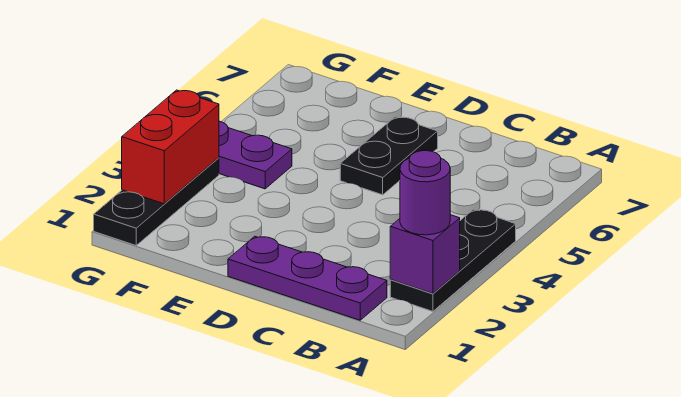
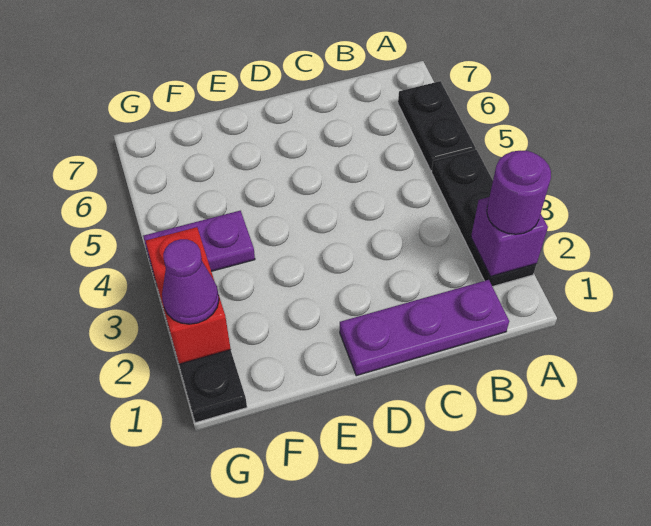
black plate D5:D6 level 1 -> black plate A5:A6 level 1
none -> purple cone G2 level 3

